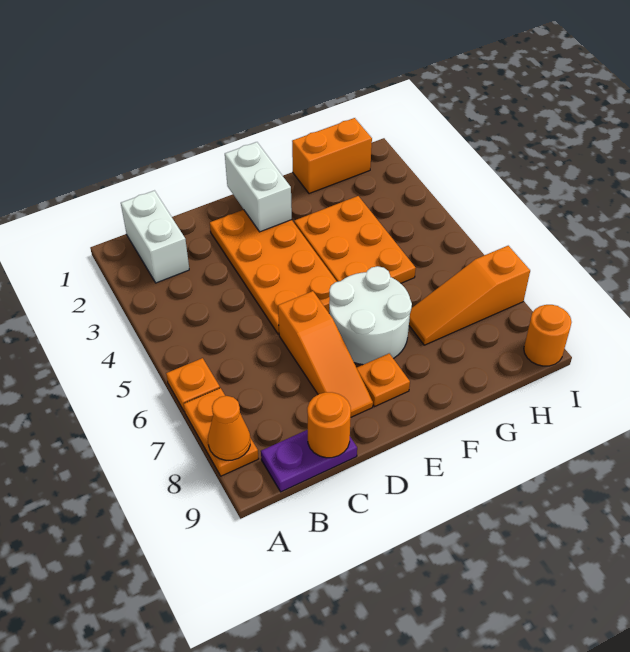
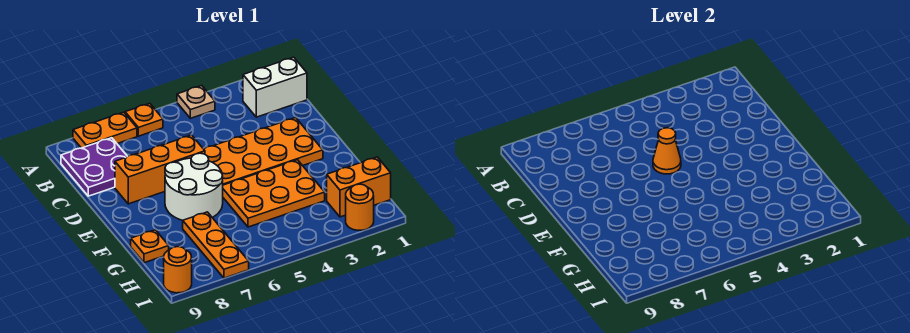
none -> tan plate A4 level 1
orange cone A8 level 2 -> orange cone D5 level 2
purple plate B9:C9 level 1 -> purple plate B8:C9 level 1
orange round brick C9 level 2 -> orange round brick I2 level 1
orange slope D6:D8 level 1 top 6 -> orange brick D6:D8 level 1
white brick E1:E2 level 2 -> none
orange plate E8 level 1 -> orange plate G9 level 1
orange brick G1:H1 level 1 -> orange brick H1:H2 level 1
orange slope G7:I7 level 1 top I -> orange plate G7:I7 level 1

